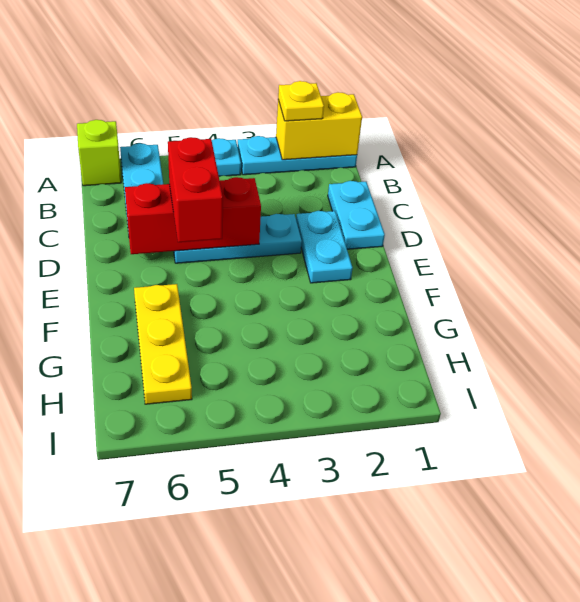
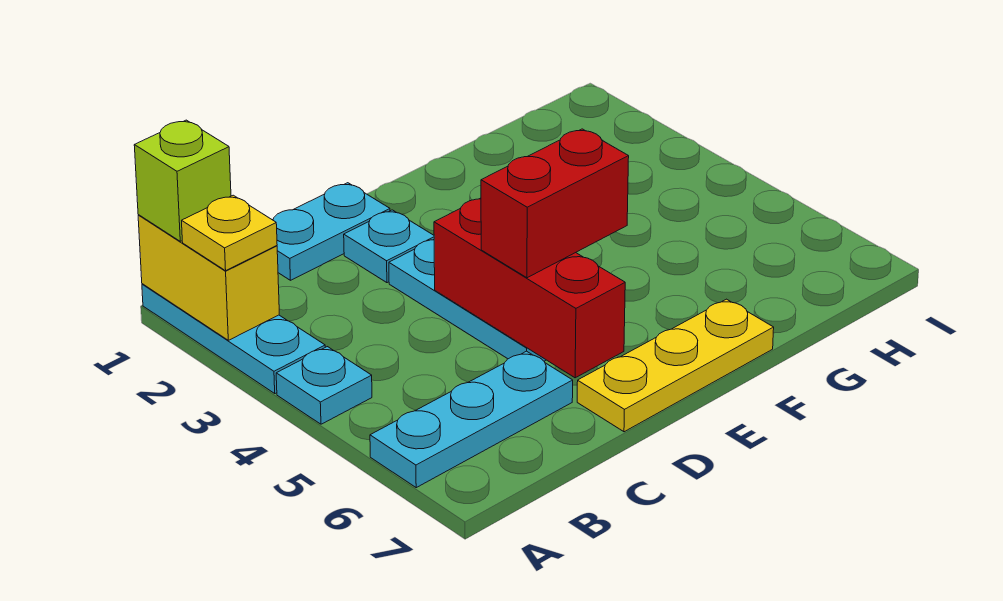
lime brick A7 level 1 -> lime brick A1 level 3
cyan plate D2:E2 level 1 -> cyan plate D2 level 1
yellow plate F6:H6 level 1 -> yellow plate D7:F7 level 1

